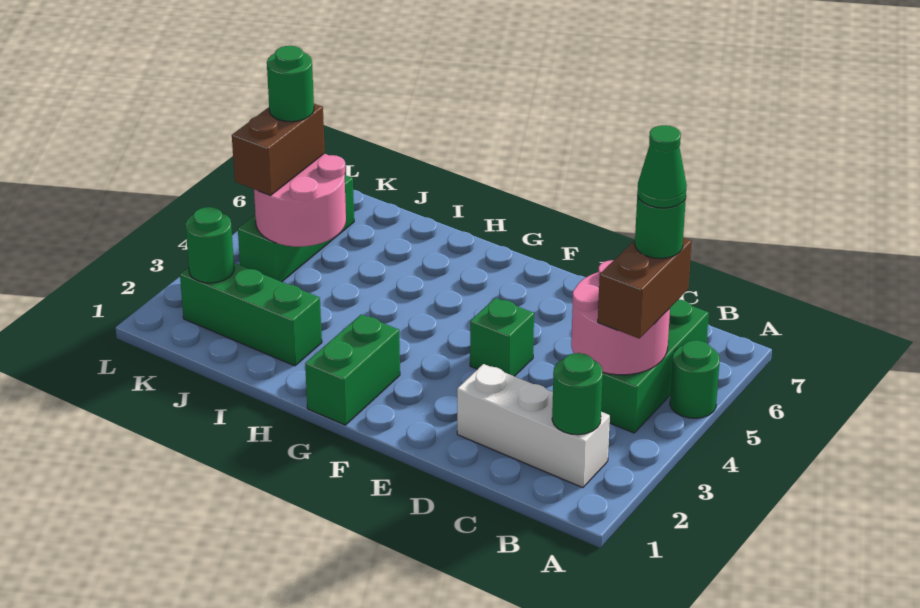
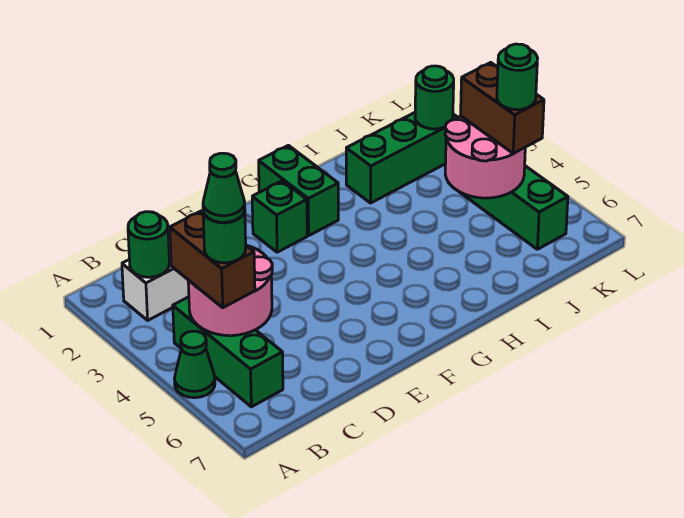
green round brick A5 level 1 -> green cone A5 level 1
green brick E4 level 1 -> green brick F2 level 1

